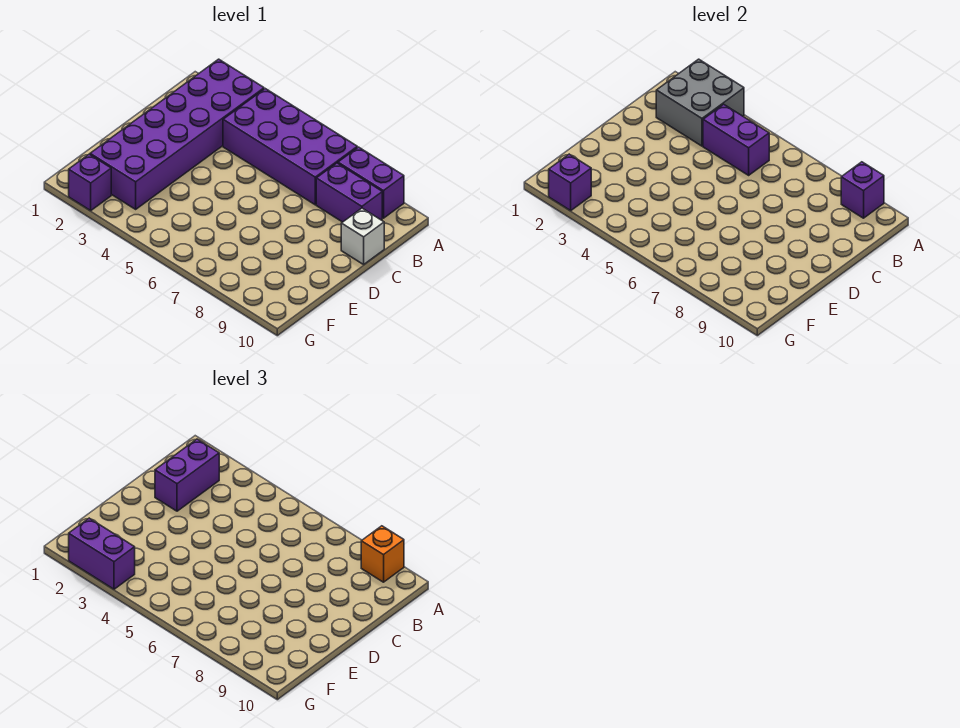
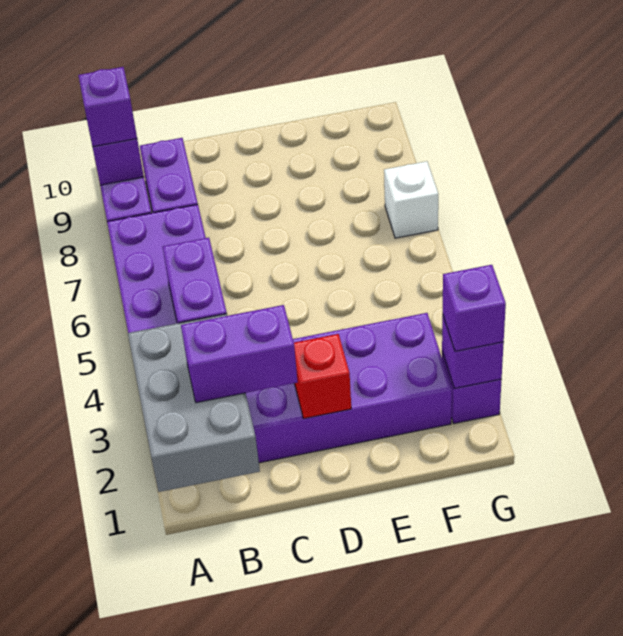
grey brick A2:B3 level 2 -> grey brick A1:B3 level 2
orange brick A9 level 3 -> purple brick A9 level 3
white brick C10 level 1 -> white brick G7 level 1
none -> red brick D2 level 2
purple brick G2:G3 level 3 -> purple brick G2 level 3

